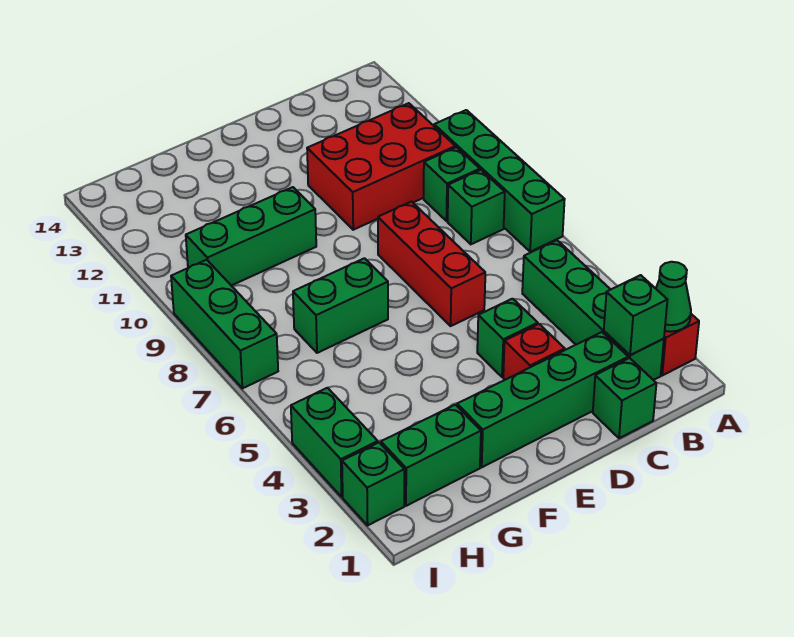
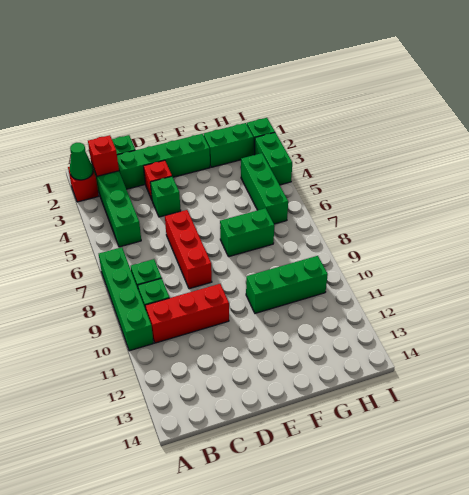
green brick B2 level 2 -> red brick B2 level 2
red brick B10:D11 level 1 -> red brick B10:D10 level 1
green brick I7:I9 level 1 -> green brick H4:H6 level 1

